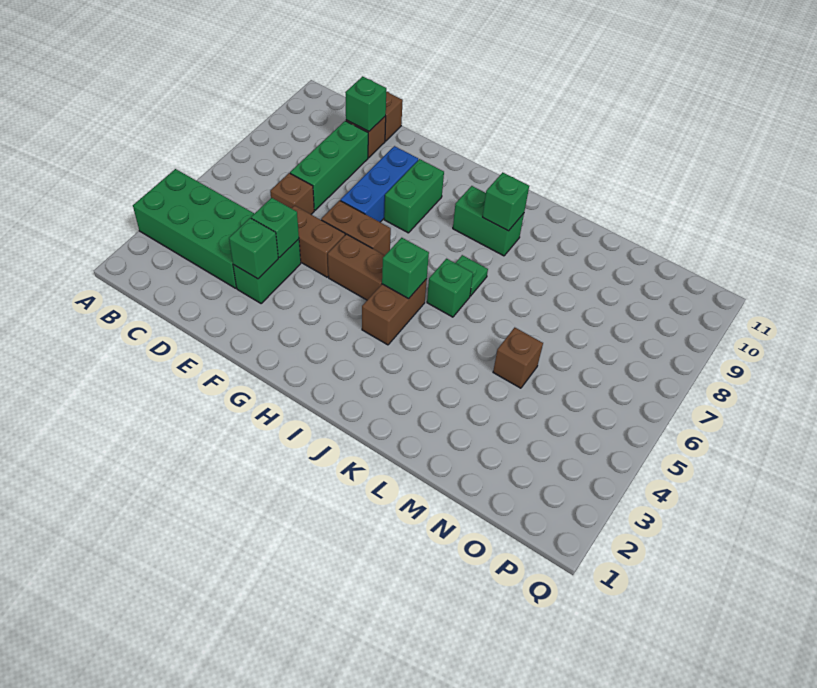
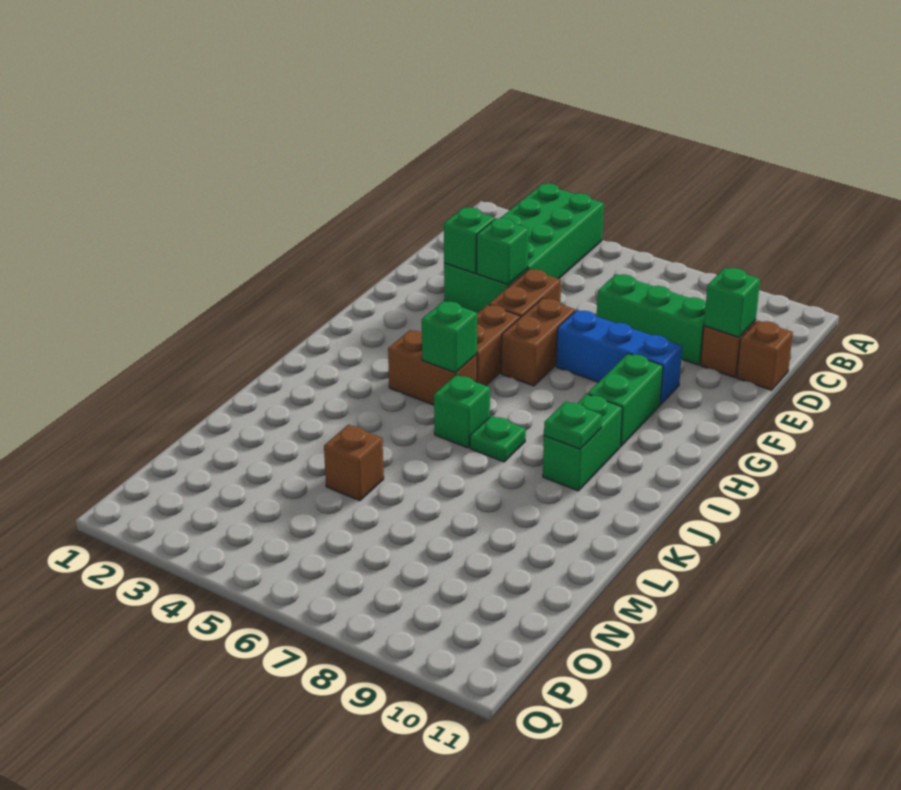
brown brick D6 level 1 -> none
green brick G8:G9 level 1 -> green brick G9:H9 level 1
green brick J9 level 2 -> green plate J9 level 2

